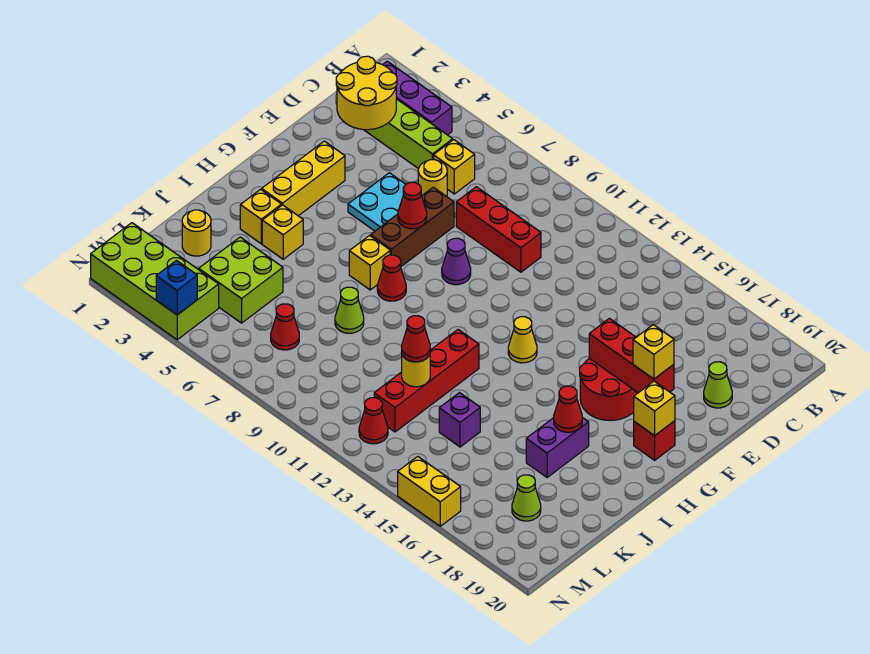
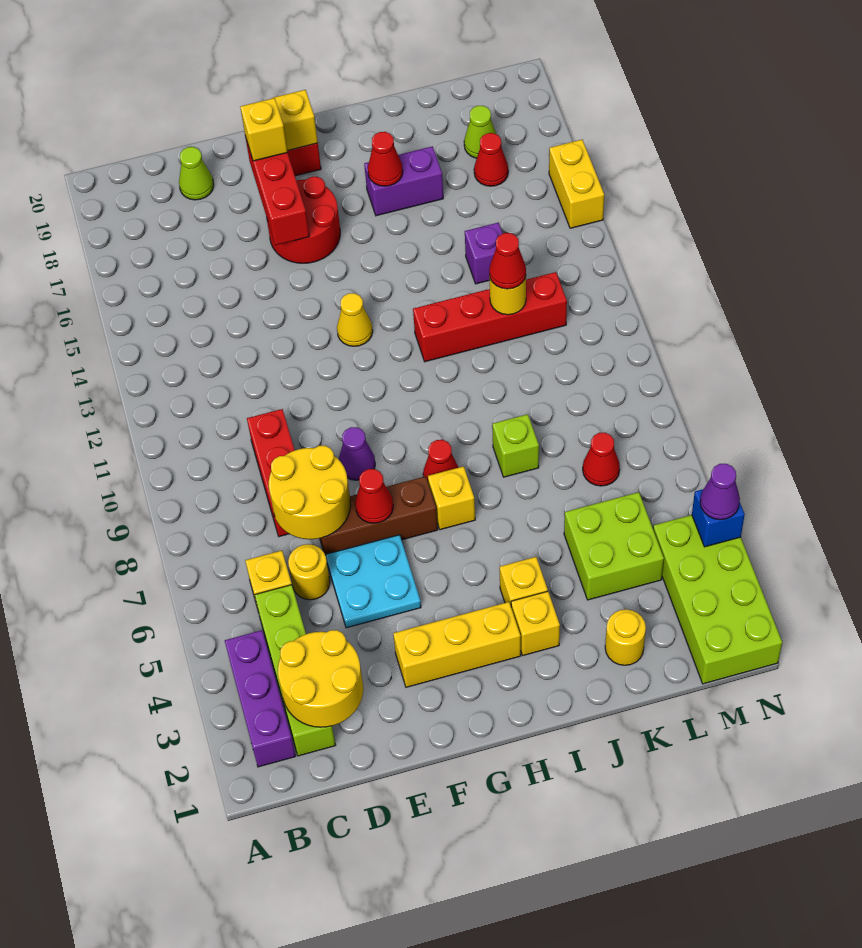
none -> yellow round brick D7:E8 level 2
lime cone J8 level 1 -> lime brick J8 level 1
red cone M12 level 1 -> red cone L17 level 1
none -> purple cone N4 level 3

